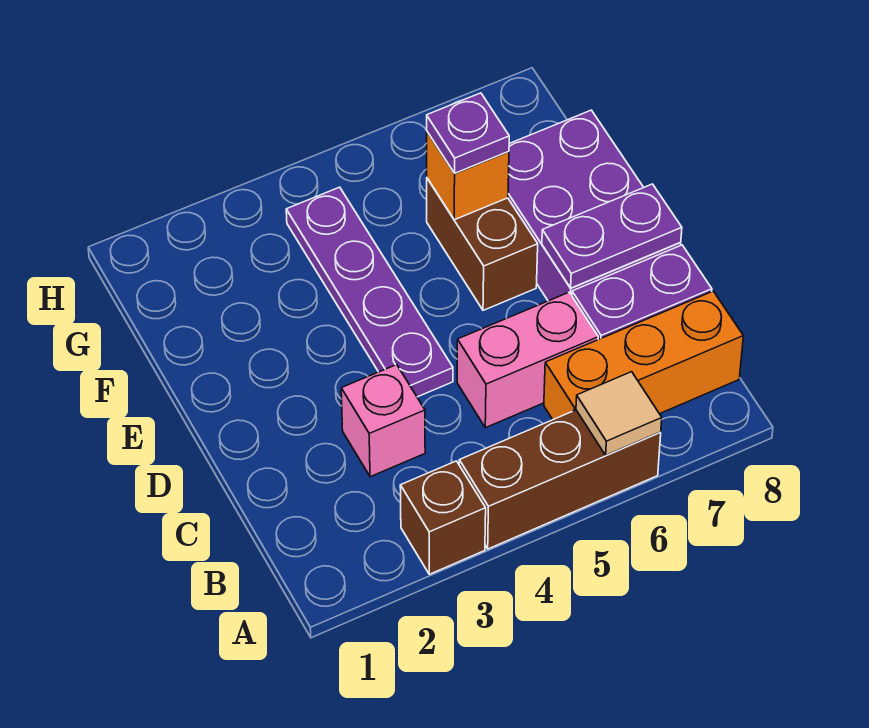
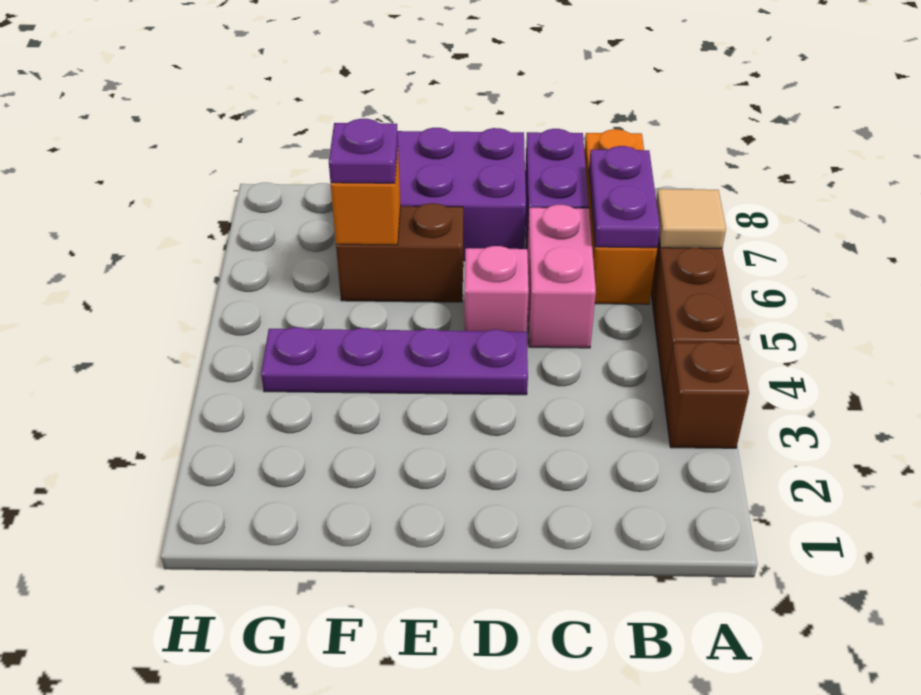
pink brick C3 level 1 -> pink brick D5 level 1
purple plate D7:D8 level 2 -> purple plate B6:B7 level 2

